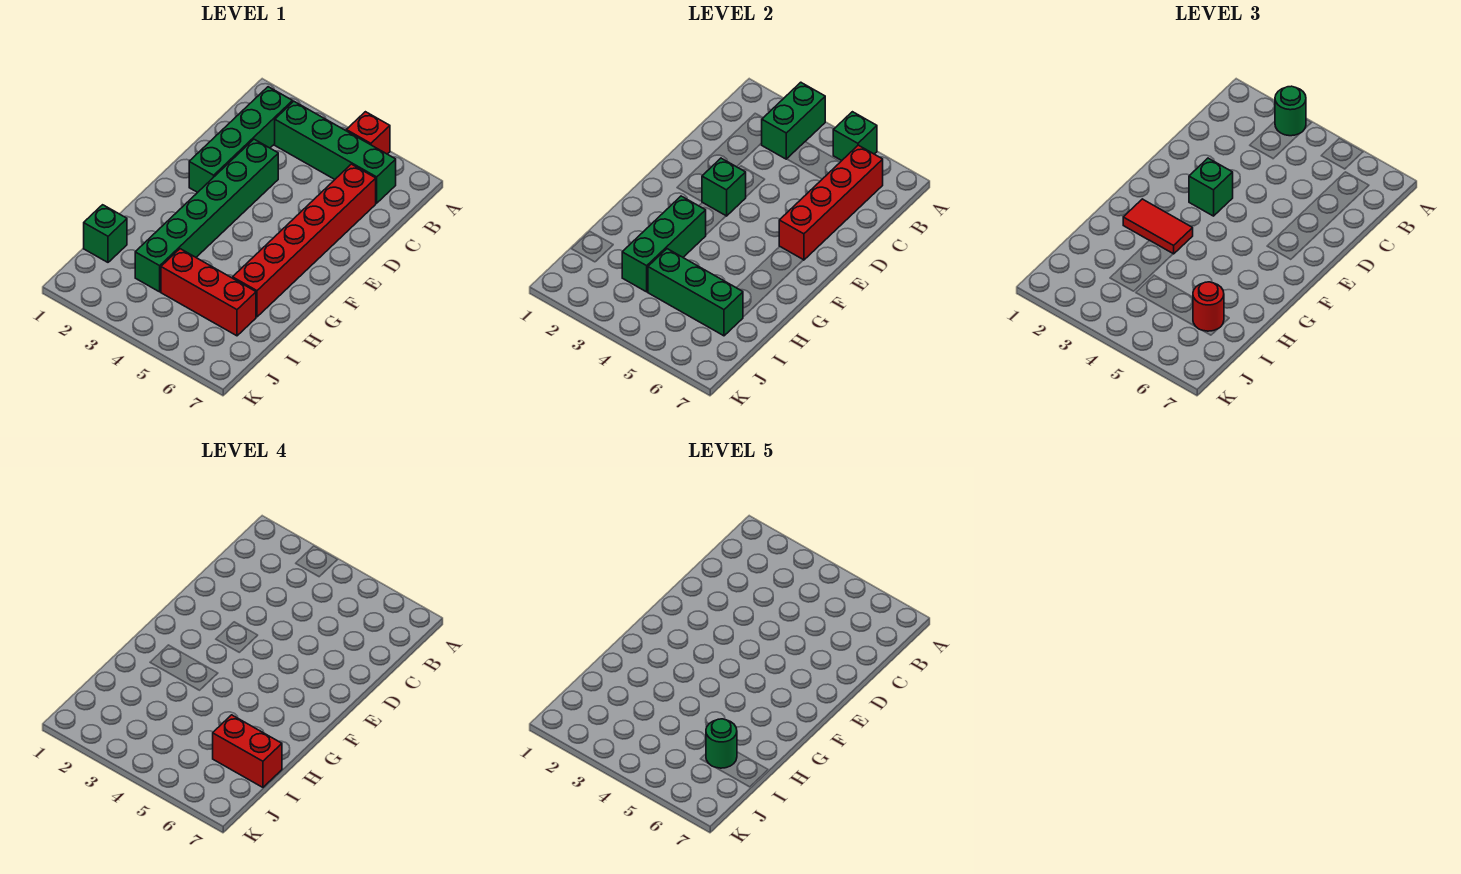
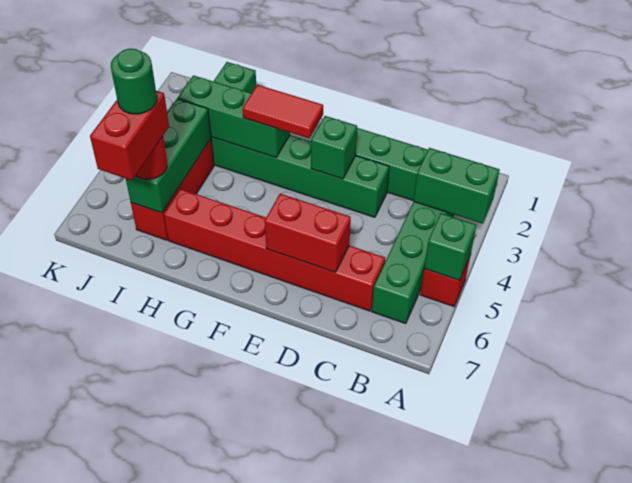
green round brick A3 level 3 -> none
red brick B6:E6 level 2 -> red brick D6:E6 level 2
green brick E3 level 3 -> none
red tile G2:G3 level 3 -> red tile F3:G3 level 3

